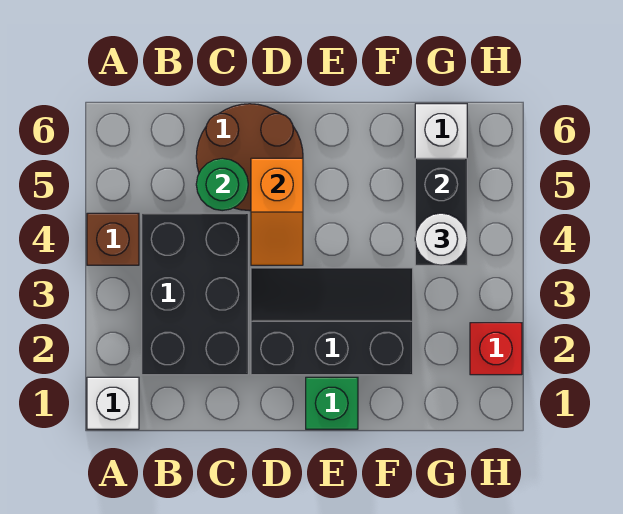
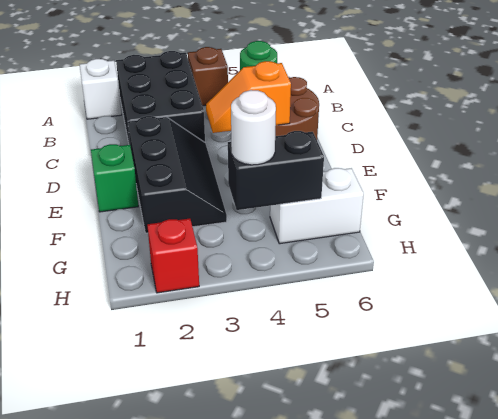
black brick B2:C4 level 1 -> black brick A2:C3 level 1

